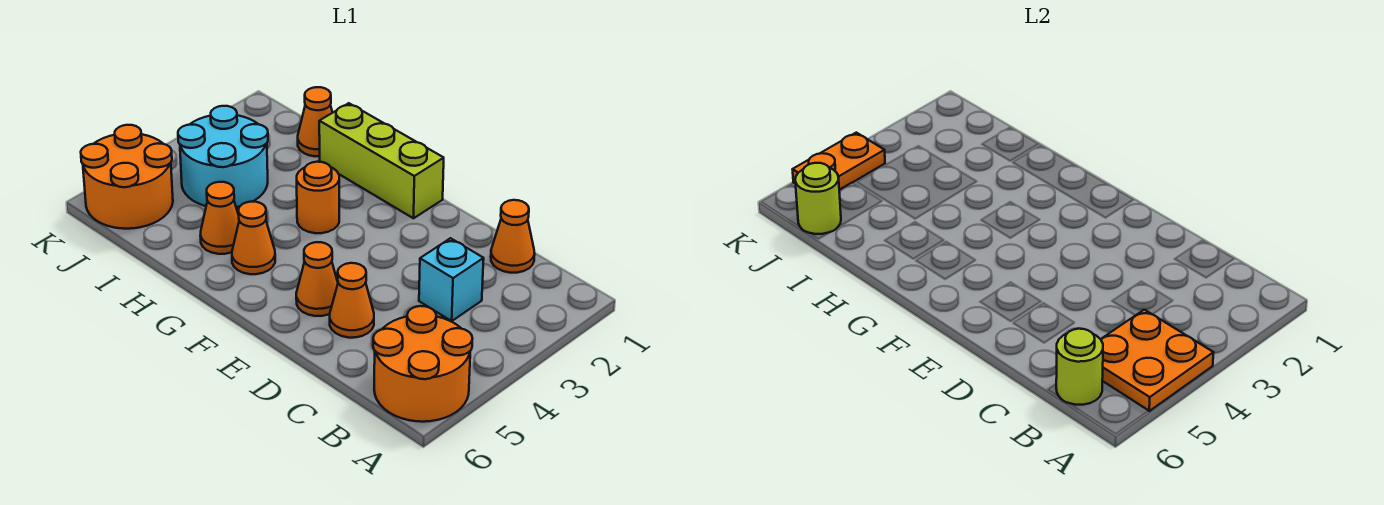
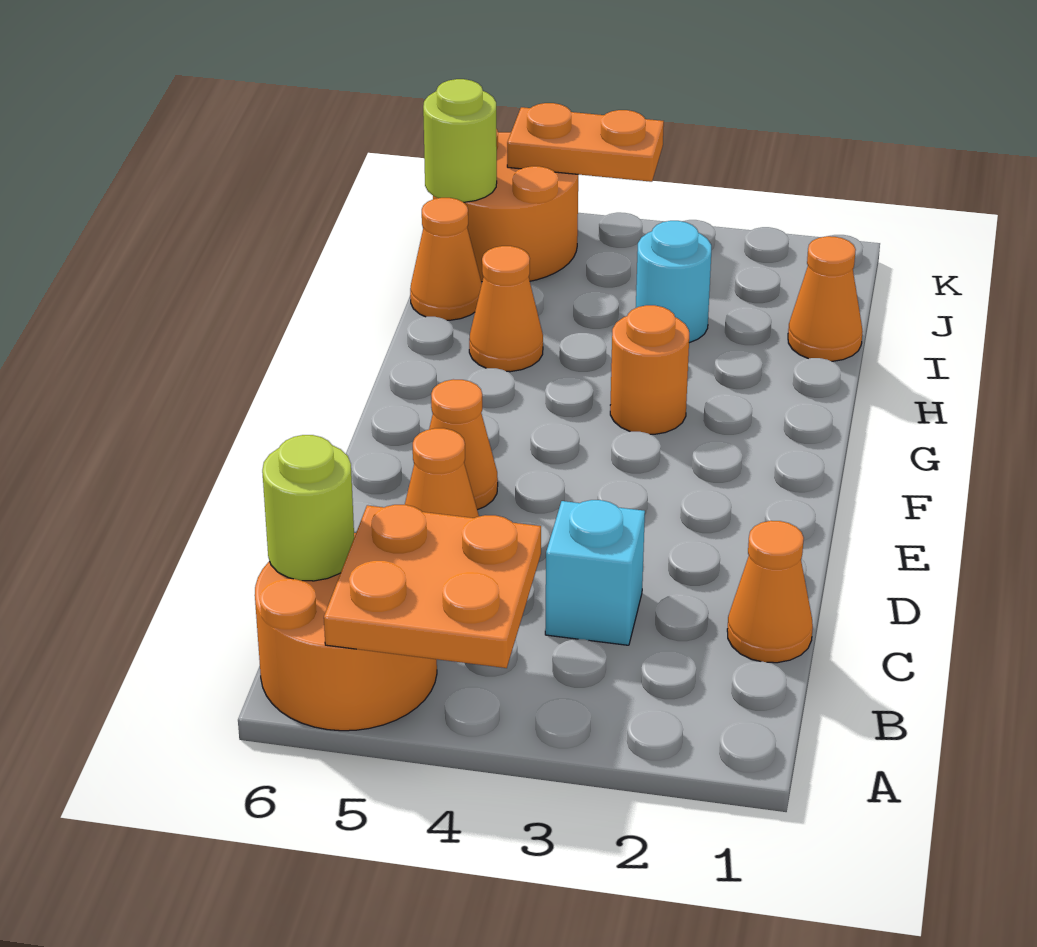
lime brick F1:H1 level 1 -> none
orange cone G5 level 1 -> orange cone I6 level 1
cyan round brick I3:J4 level 1 -> cyan round brick I3 level 1

